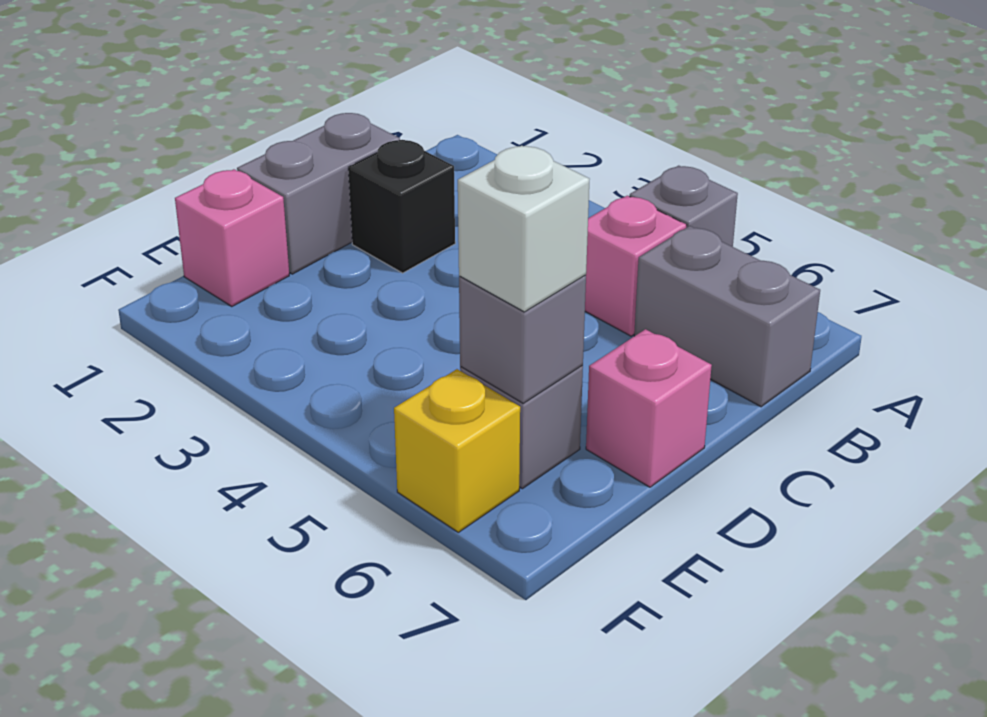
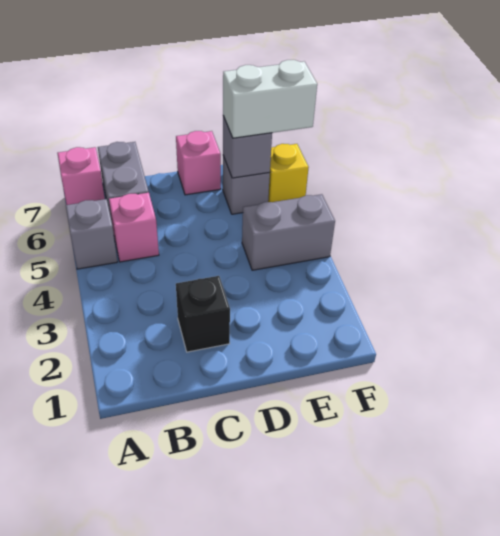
grey brick C1:D1 level 1 -> grey brick E4:F4 level 1
pink brick E1 level 1 -> pink brick A7 level 1
white brick E6 level 3 -> white brick E6:F6 level 3

